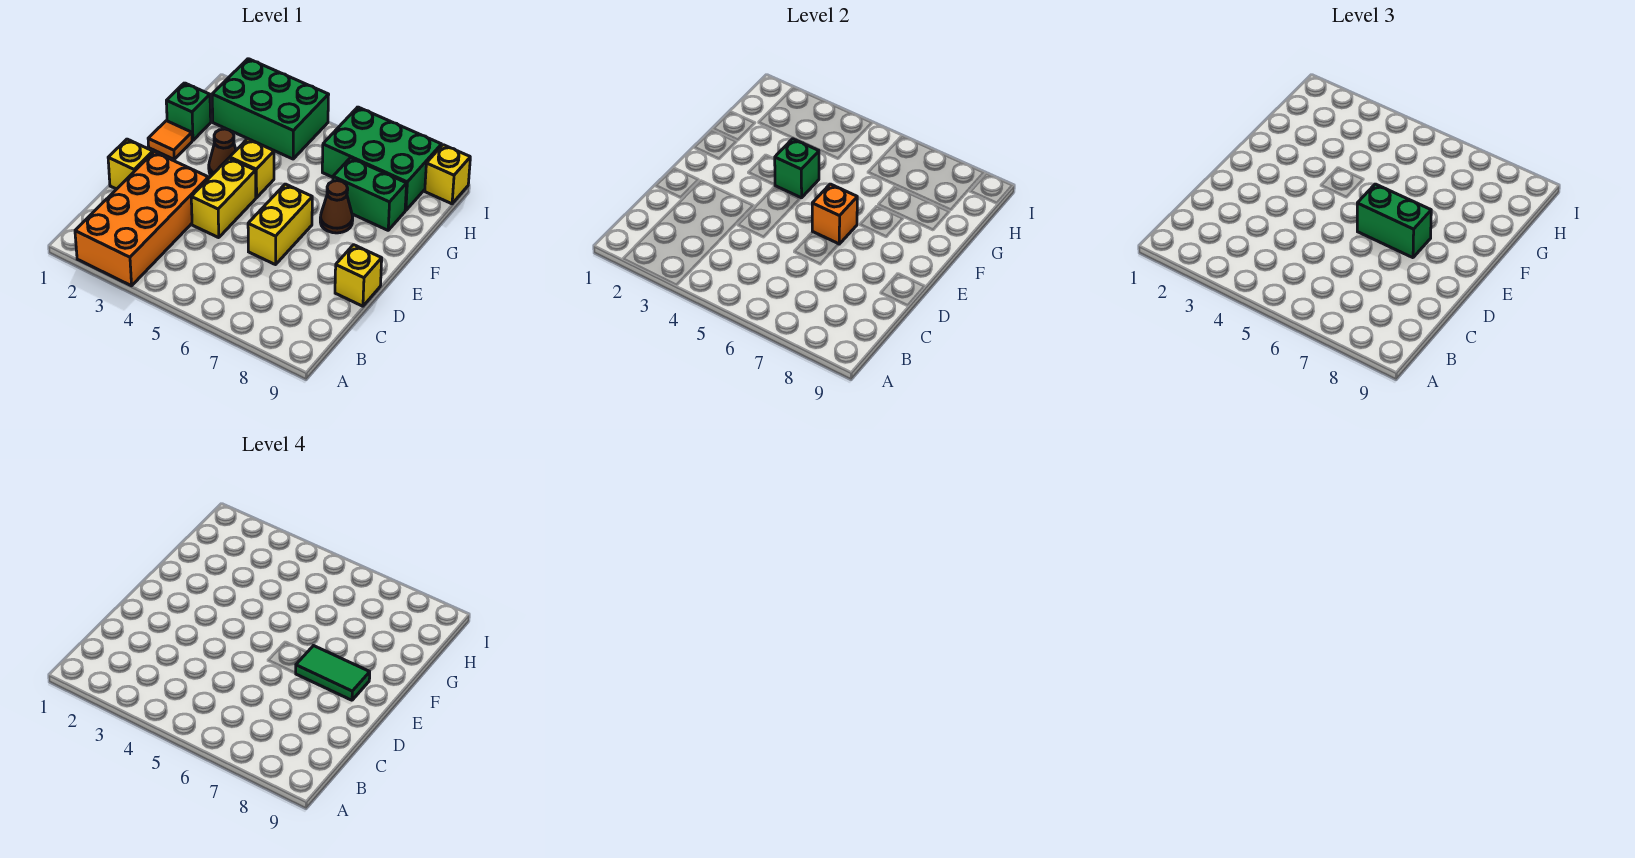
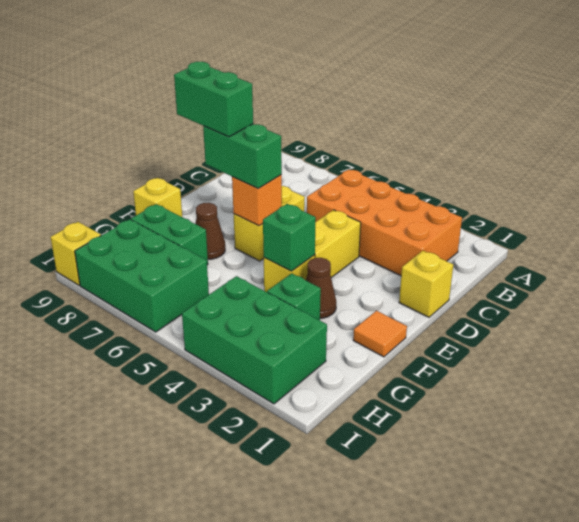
orange brick A2:D3 level 1 -> orange brick B2:C5 level 1
yellow brick D9 level 1 -> yellow brick F9 level 1
green tile E7:E8 level 4 -> green brick E7:E8 level 4
green brick G1 level 1 -> green brick G3 level 1

